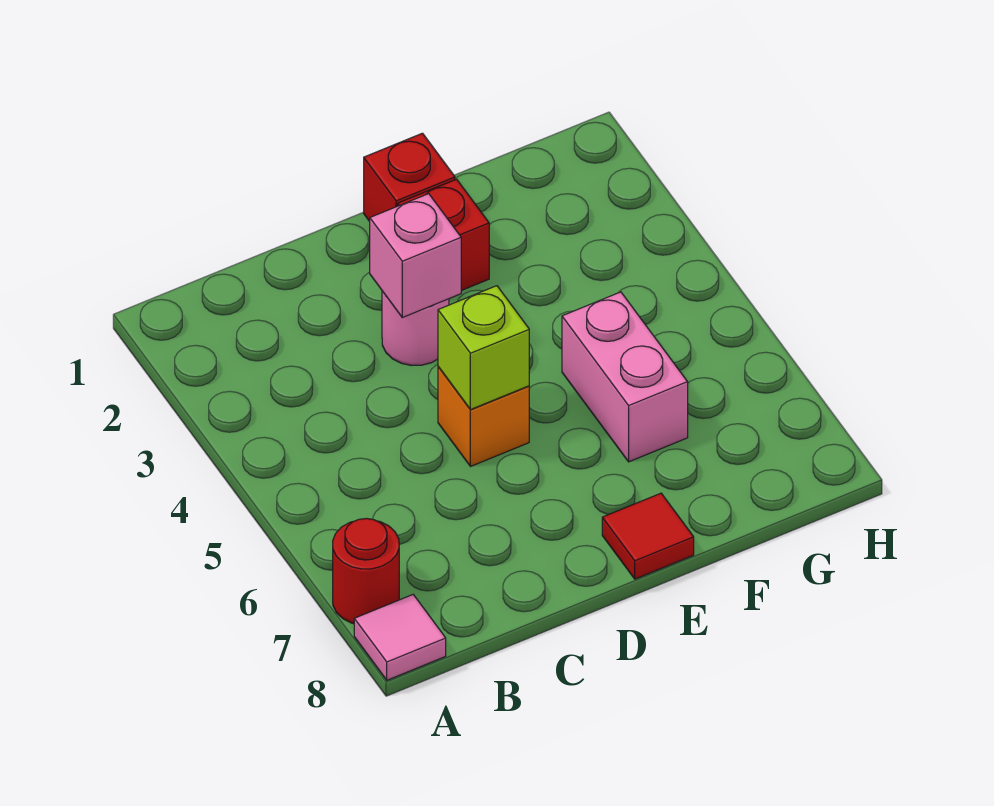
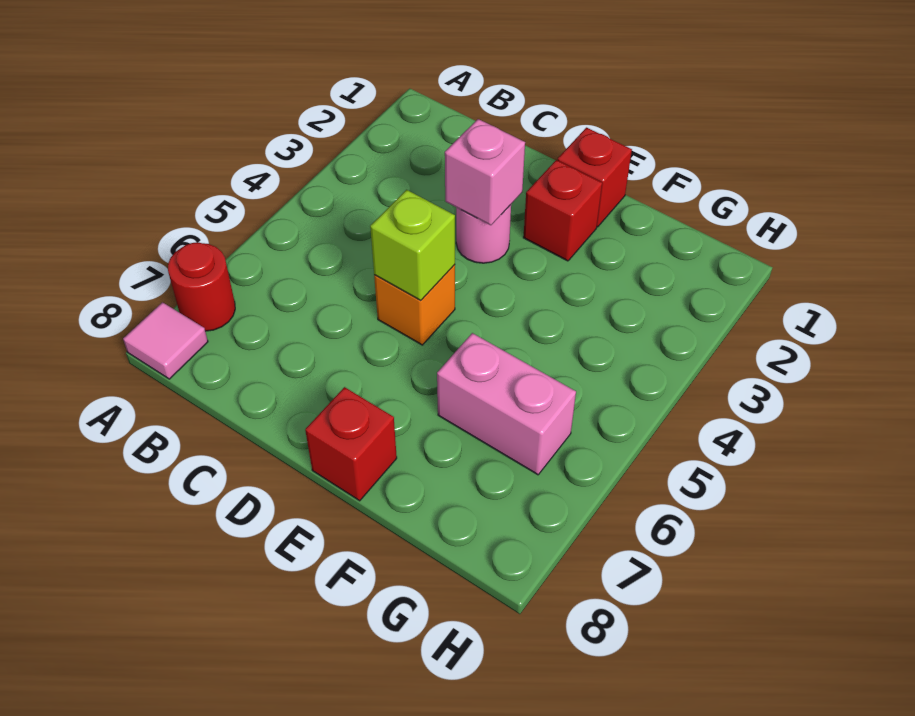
red tile E8 level 1 -> red brick E8 level 1
pink brick F5:F6 level 1 -> pink brick F6:G6 level 1

